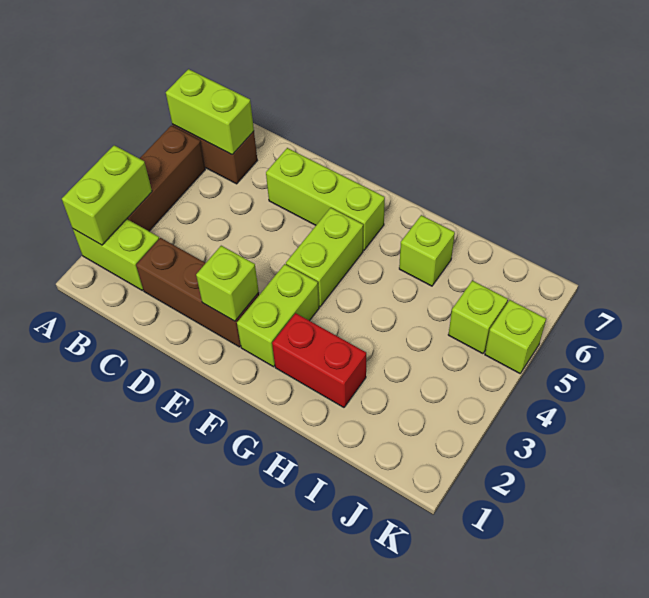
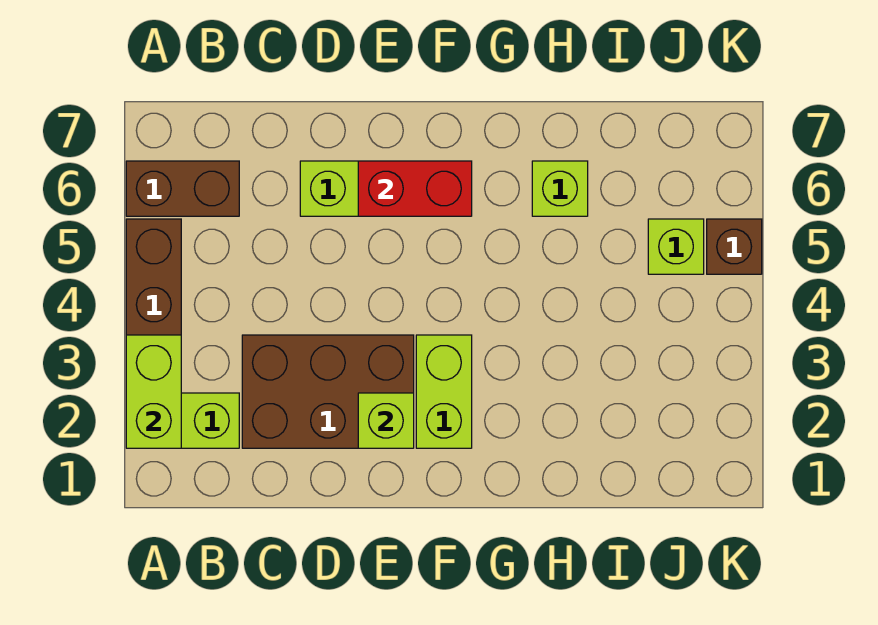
lime brick A6:B6 level 2 -> none
brown brick C2:E2 level 1 -> brown brick C2:E3 level 1
lime brick F4:F5 level 1 -> none
red brick G2:H2 level 1 -> red brick E6:F6 level 2
lime brick K5 level 1 -> brown brick K5 level 1

